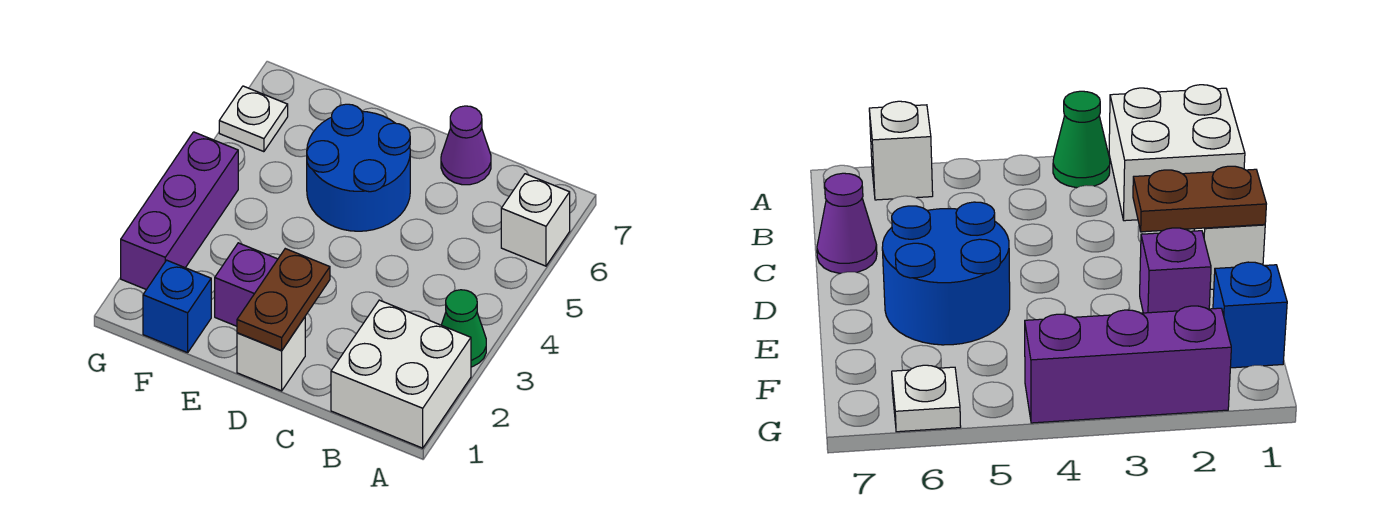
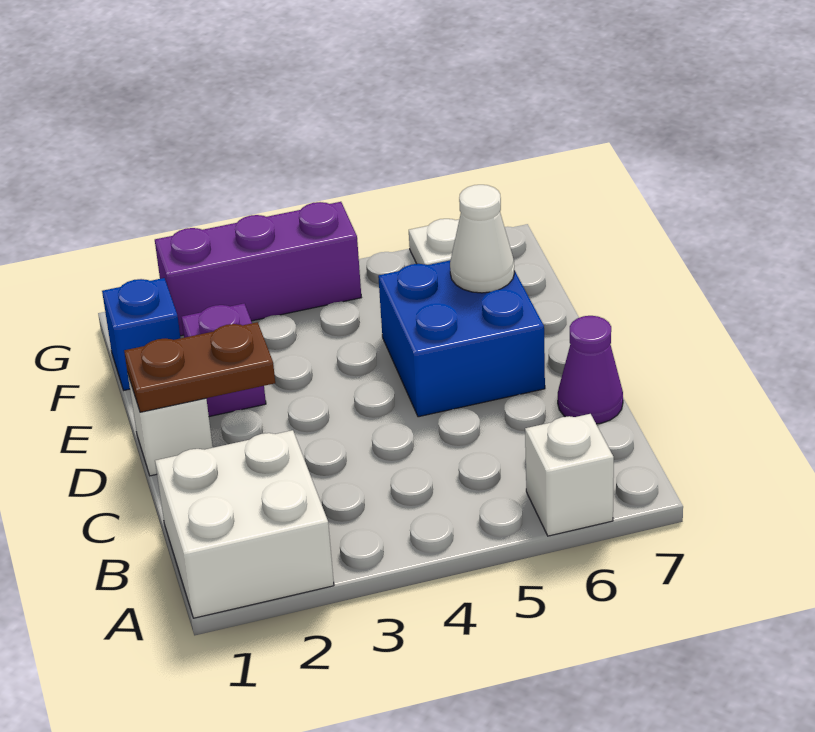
green cone A3 level 1 -> none
blue round brick D5:E6 level 1 -> blue brick D5:E6 level 1
none -> white cone E6 level 2

